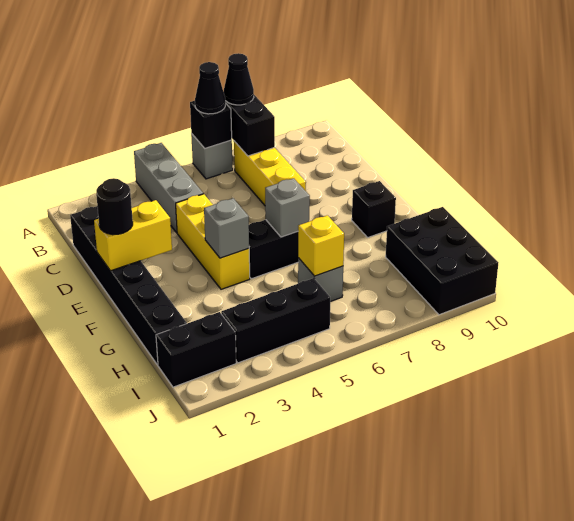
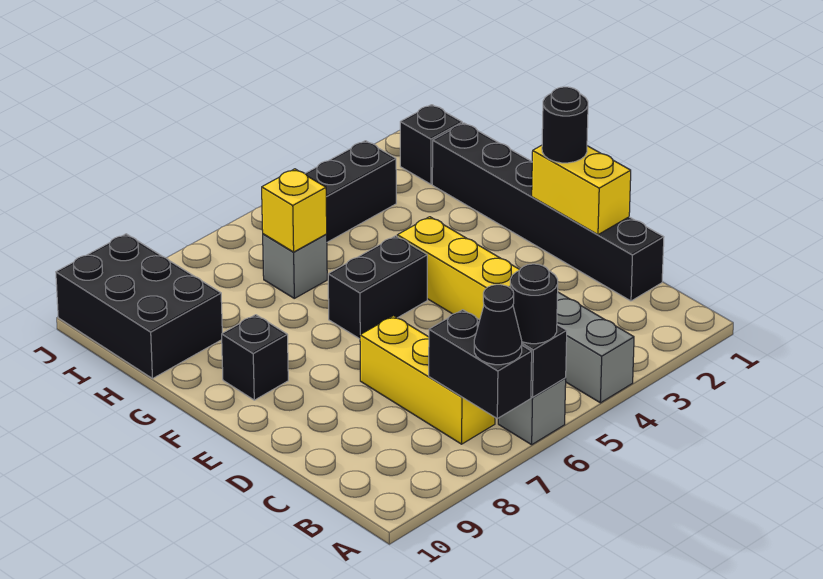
black cone A6 level 3 -> black round brick A6 level 3
yellow brick E1:E2 level 2 -> yellow brick D1:E1 level 2
grey brick F4 level 2 -> none
grey brick F6 level 2 -> none
black brick I1:I2 level 1 -> black brick I1 level 1

